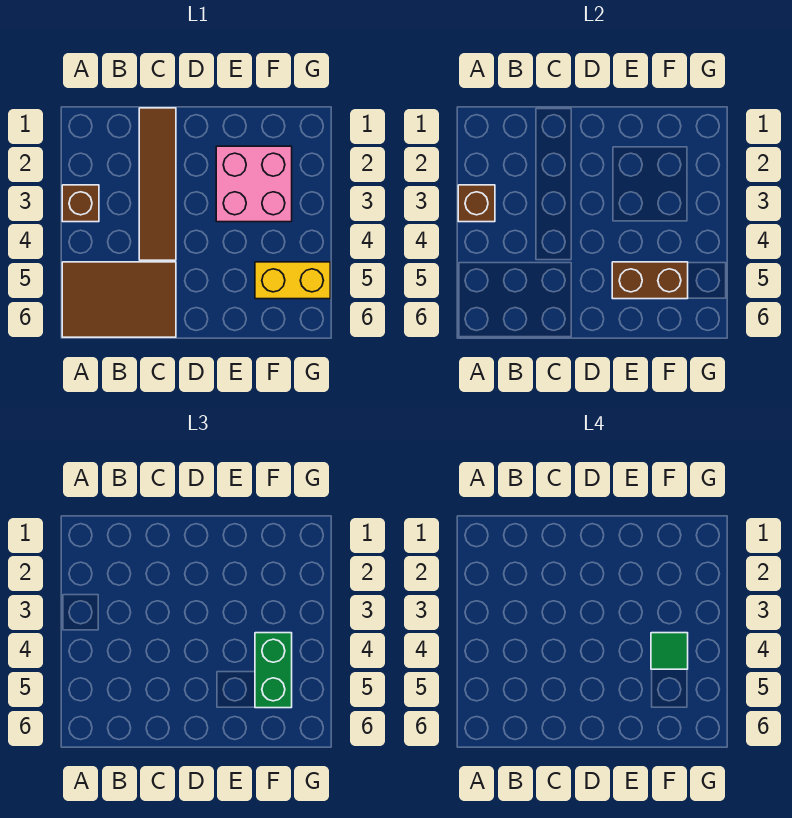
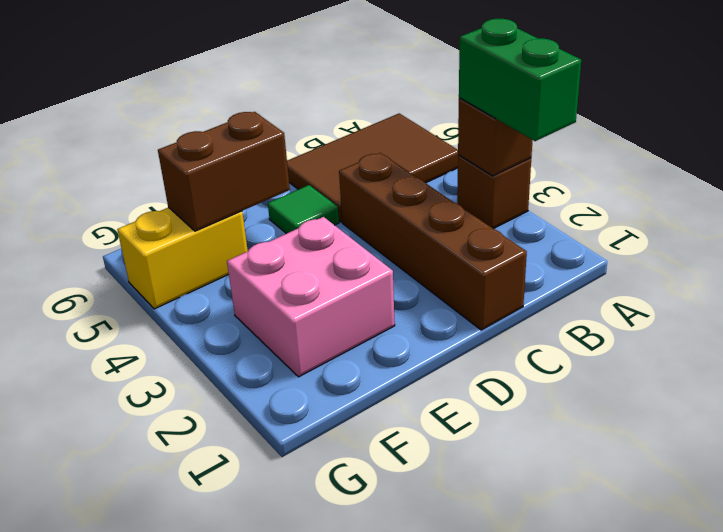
brown tile C1:C4 level 1 -> brown brick C1:C4 level 1
green brick F4:F5 level 3 -> green brick A2:A3 level 3
green tile F4 level 4 -> green tile D5 level 1

